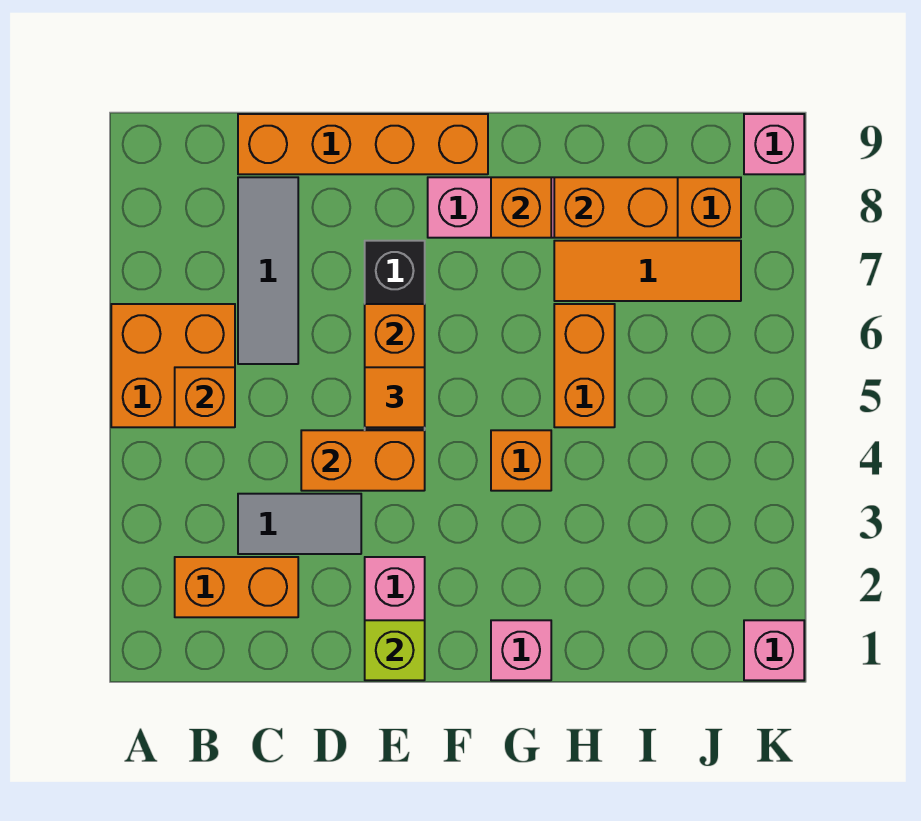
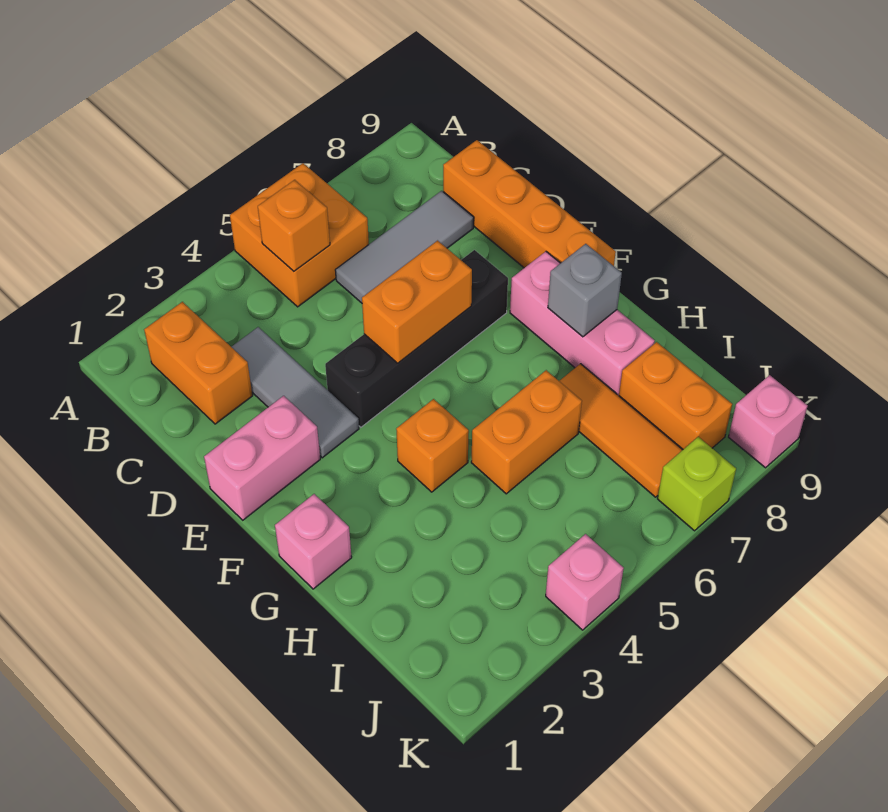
grey tile C3:D3 level 1 -> grey tile C3:E3 level 1
orange brick D4:E4 level 2 -> none
lime brick E1 level 2 -> lime brick K7 level 1
orange tile E5 level 3 -> none
orange brick G8 level 2 -> grey brick G8 level 2
orange brick H8:I8 level 2 -> none
pink brick K1 level 1 -> pink brick K4 level 1

